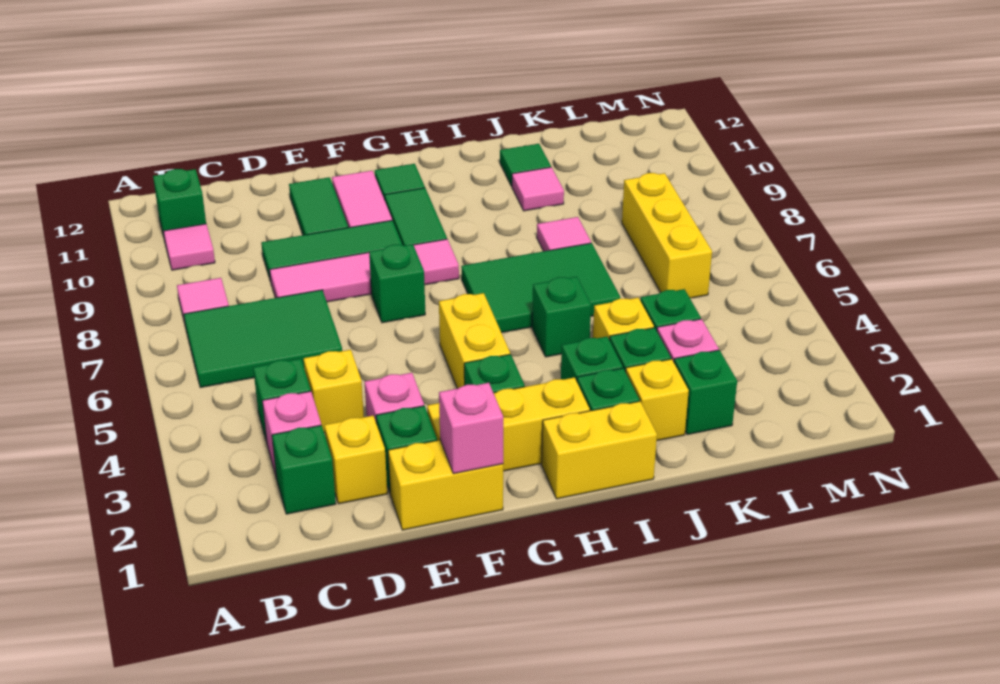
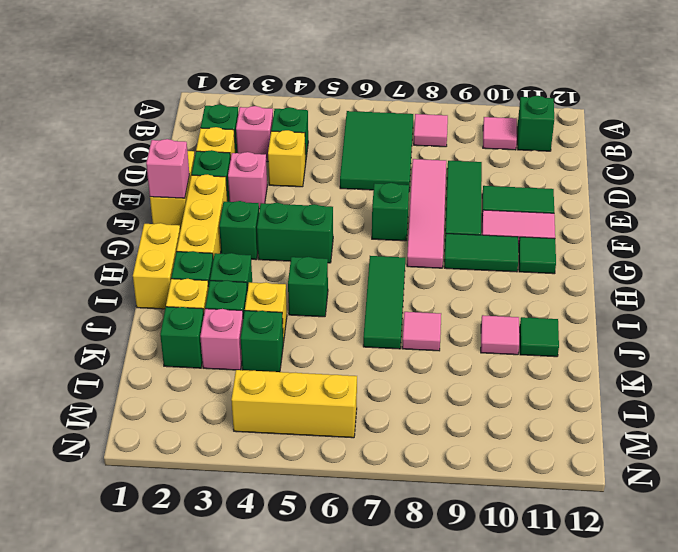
yellow brick G4:G5 level 1 -> green brick G4:G5 level 1
green tile H6:J7 level 1 -> green tile H7:J7 level 1
yellow brick L6:L8 level 1 -> yellow brick M4:M6 level 1

